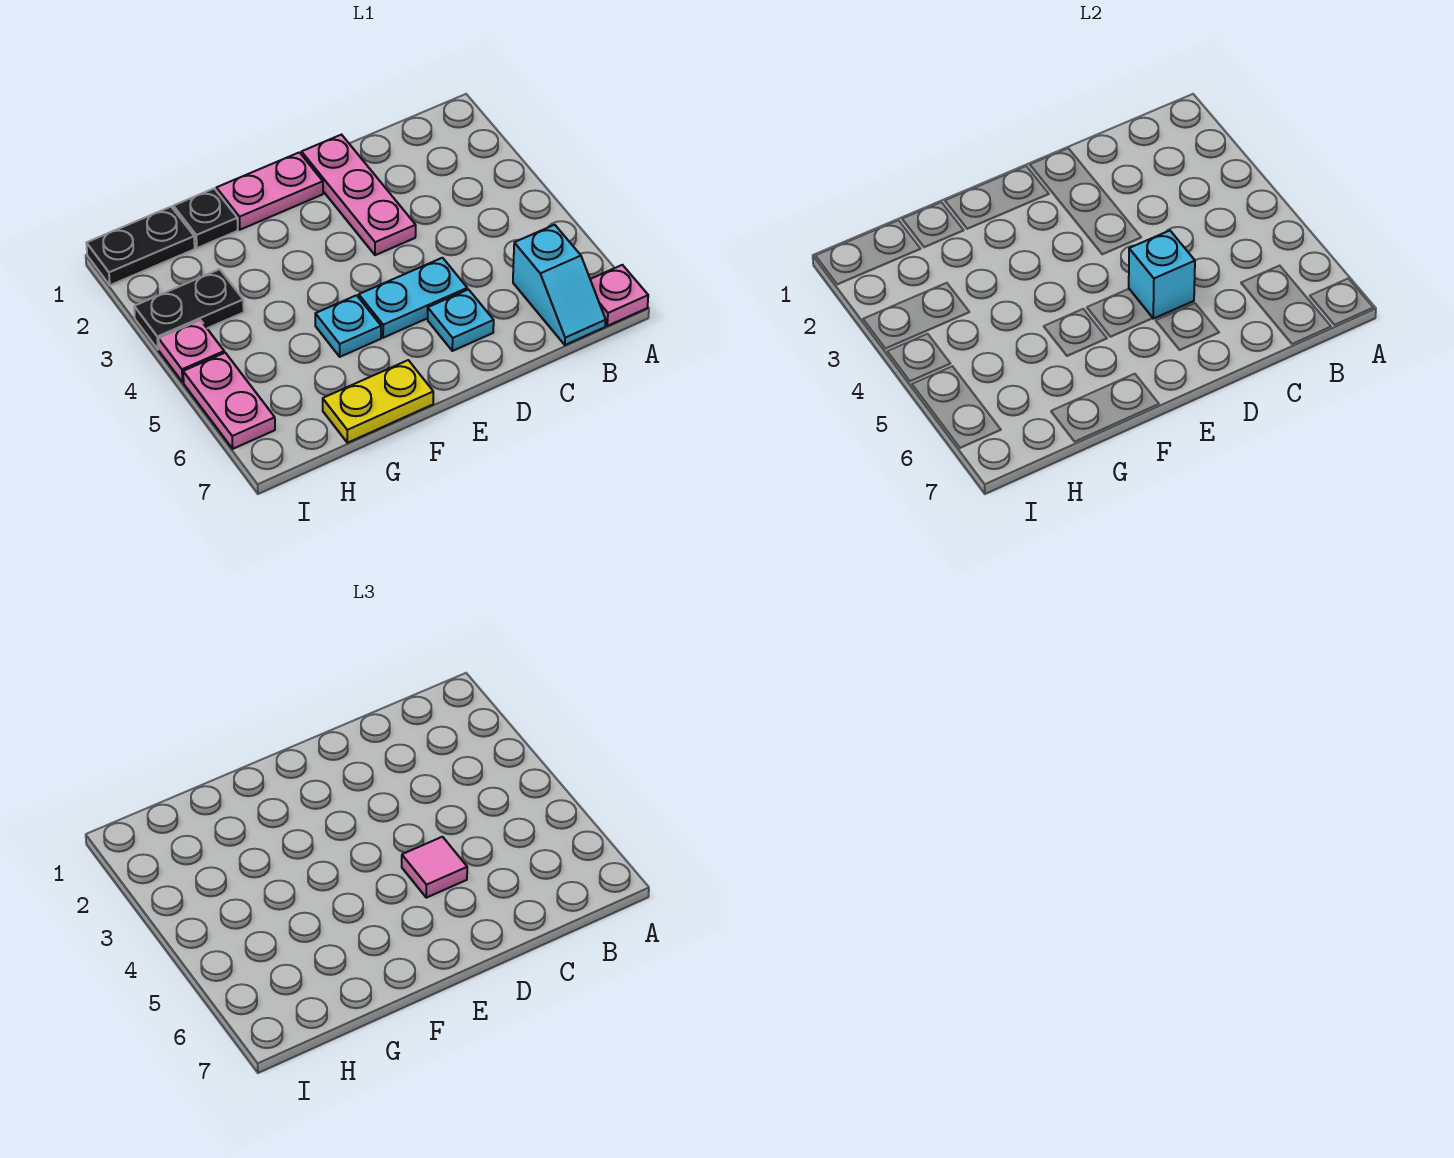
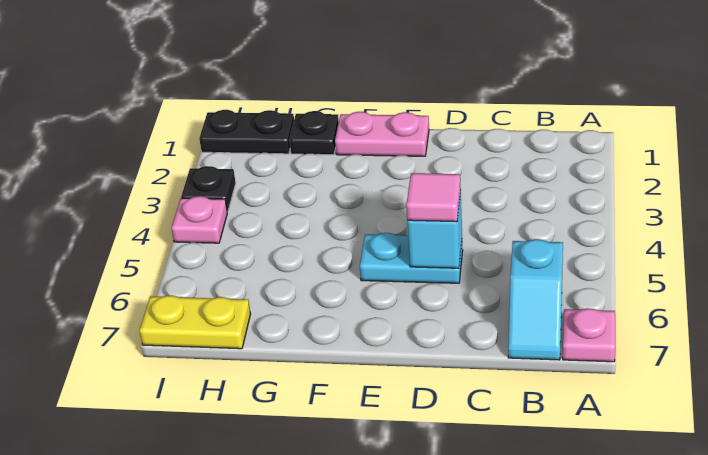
pink plate D1:D3 level 1 -> none
cyan plate D6 level 1 -> none
cyan plate F5 level 1 -> none
yellow plate F7:G7 level 1 -> yellow plate H7:I7 level 1
black plate H3:I3 level 1 -> black plate I3 level 1
pink plate I5:I6 level 1 -> none

